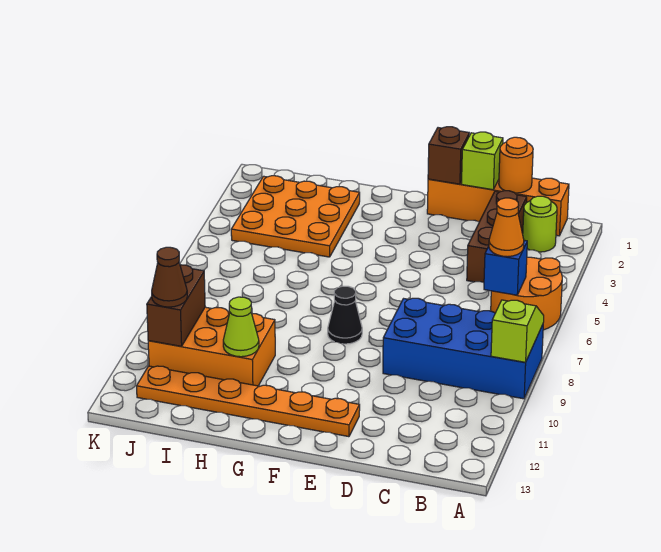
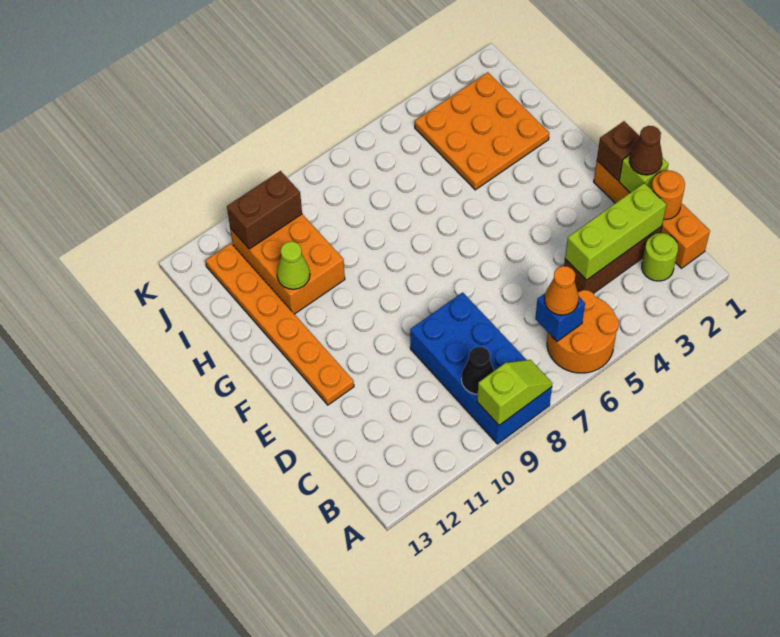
none -> lime brick C2:C4 level 2
black cone F8 level 1 -> black cone B9 level 2
brown cone J11 level 3 -> brown cone D1 level 3

